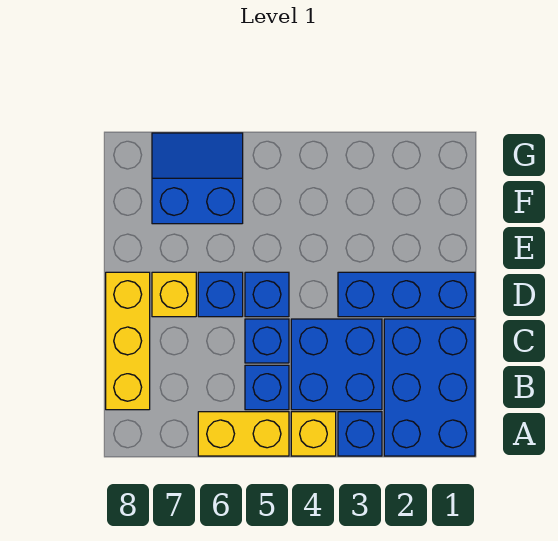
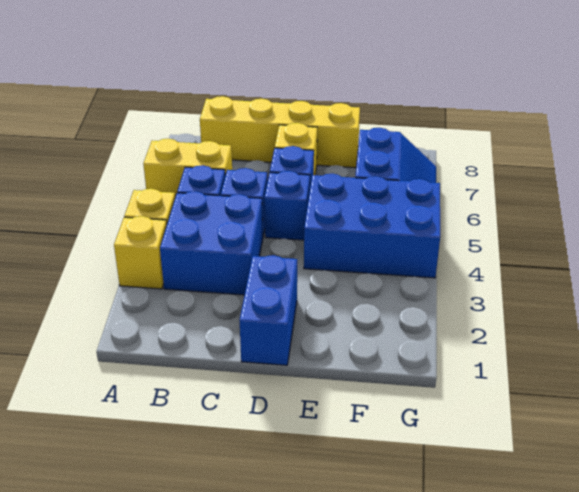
blue brick A1:C2 level 1 -> blue brick E4:G5 level 1
blue brick A3 level 1 -> yellow brick A3 level 1
yellow brick A5:A6 level 1 -> yellow brick A6:B6 level 1
yellow brick B8:D8 level 1 -> yellow brick B8:E8 level 1
blue brick D1:D3 level 1 -> blue brick D1:D2 level 1

